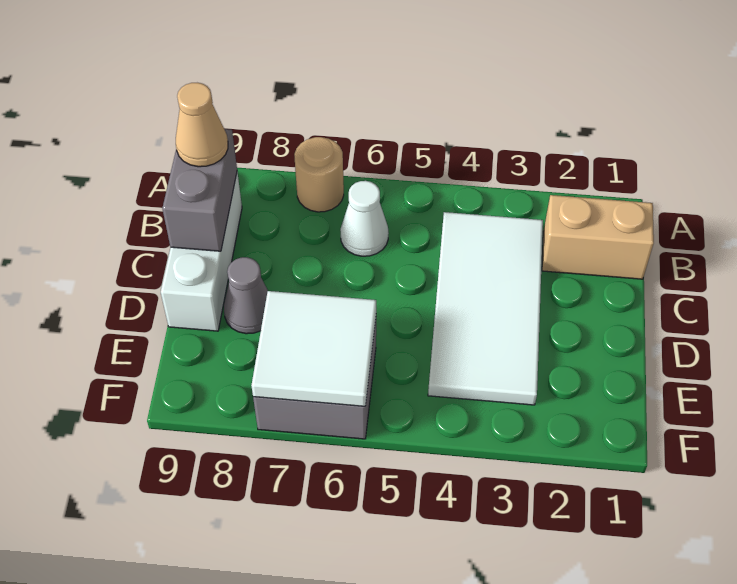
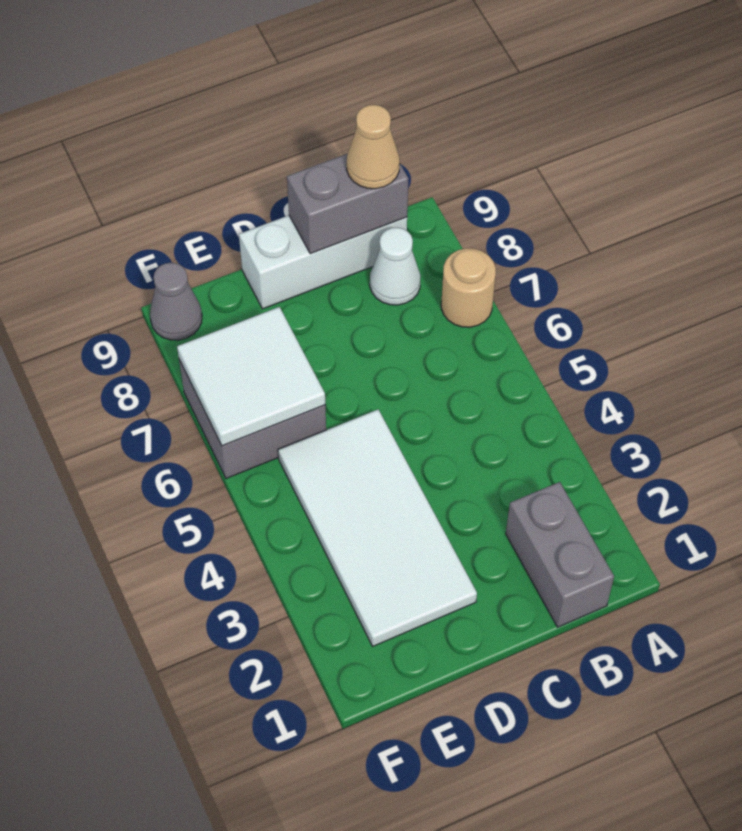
tan brick B1:B2 level 1 -> grey brick B1:B2 level 1
white tile B3:E4 level 1 -> white tile D2:E5 level 1
white cone B6 level 1 -> white cone B8 level 1
grey cone D8 level 1 -> grey cone F9 level 1

